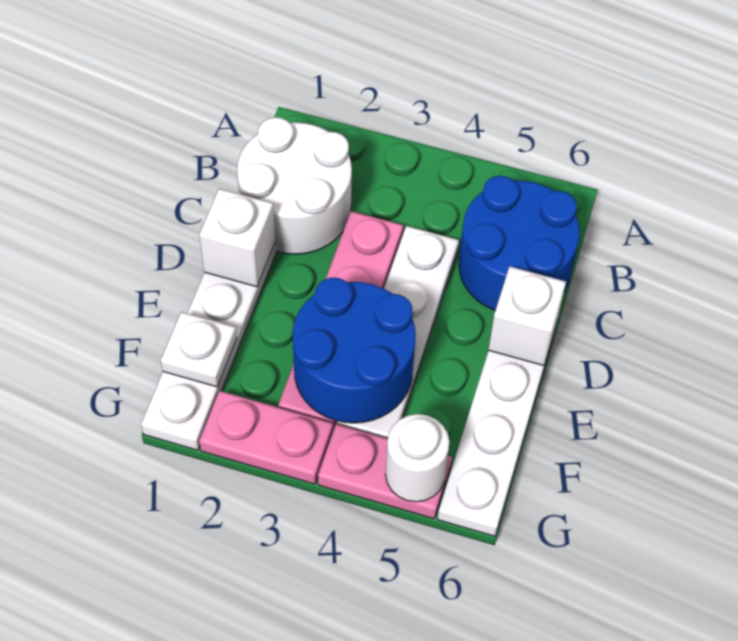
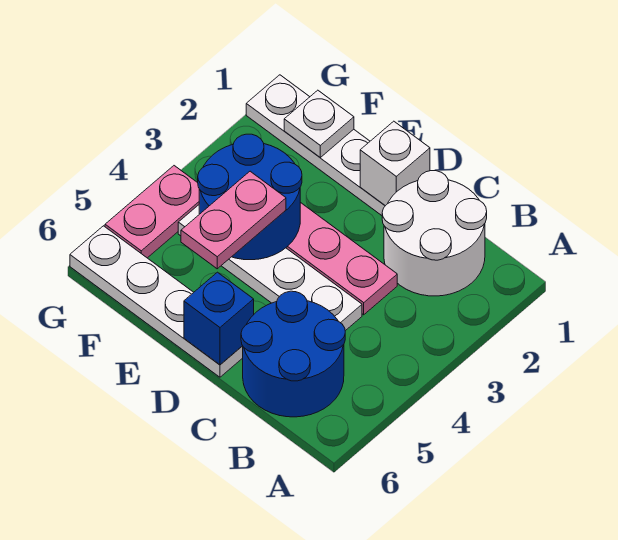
white brick D6 level 2 -> blue brick D6 level 2
pink plate G2:G3 level 1 -> pink plate E4:E5 level 3
white round brick G5 level 2 -> none

